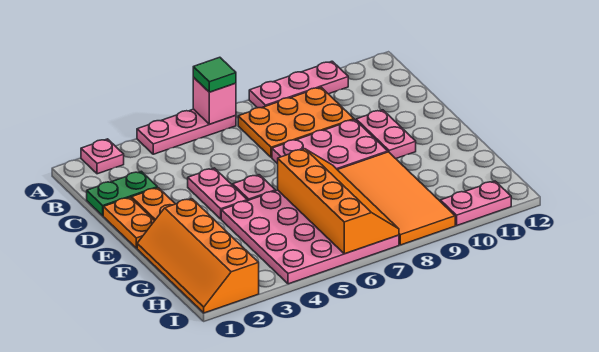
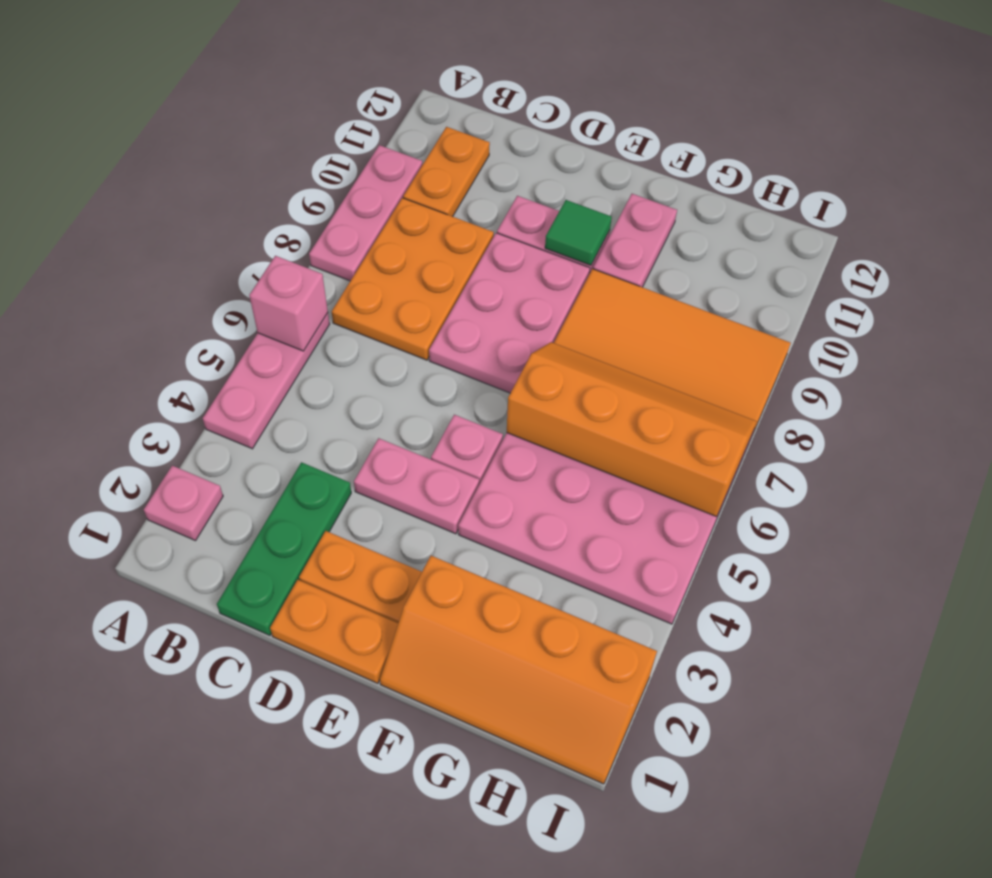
green tile A6 level 3 -> green tile E10 level 2
none -> orange plate B10:B11 level 1
green plate C1:C2 level 1 -> green plate C1:C3 level 1
pink plate I10:I11 level 1 -> pink plate F10:F11 level 1

